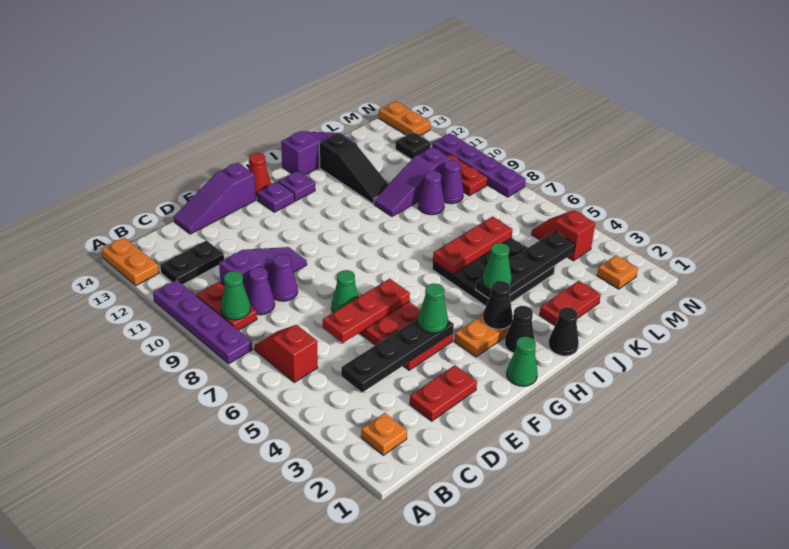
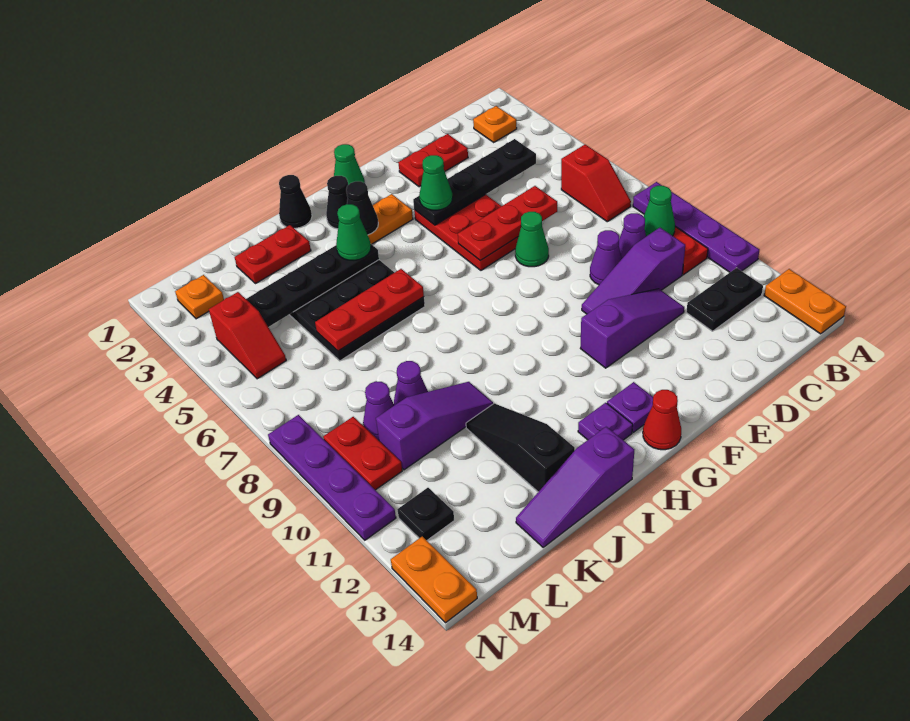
purple slope D14:F14 level 1 top F -> purple slope D11:F11 level 1 top F

